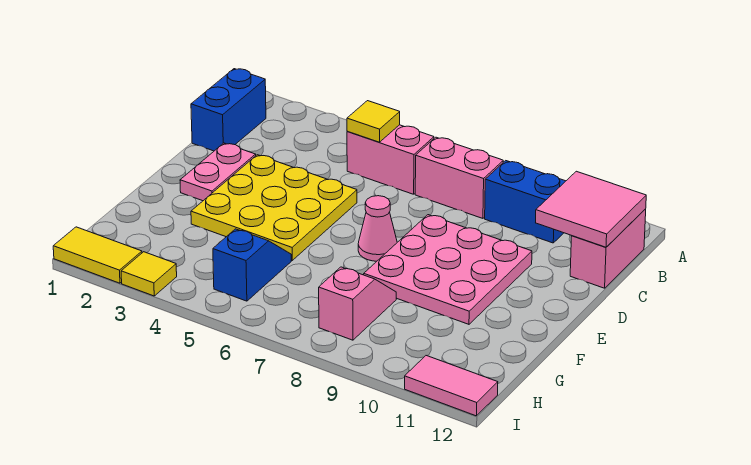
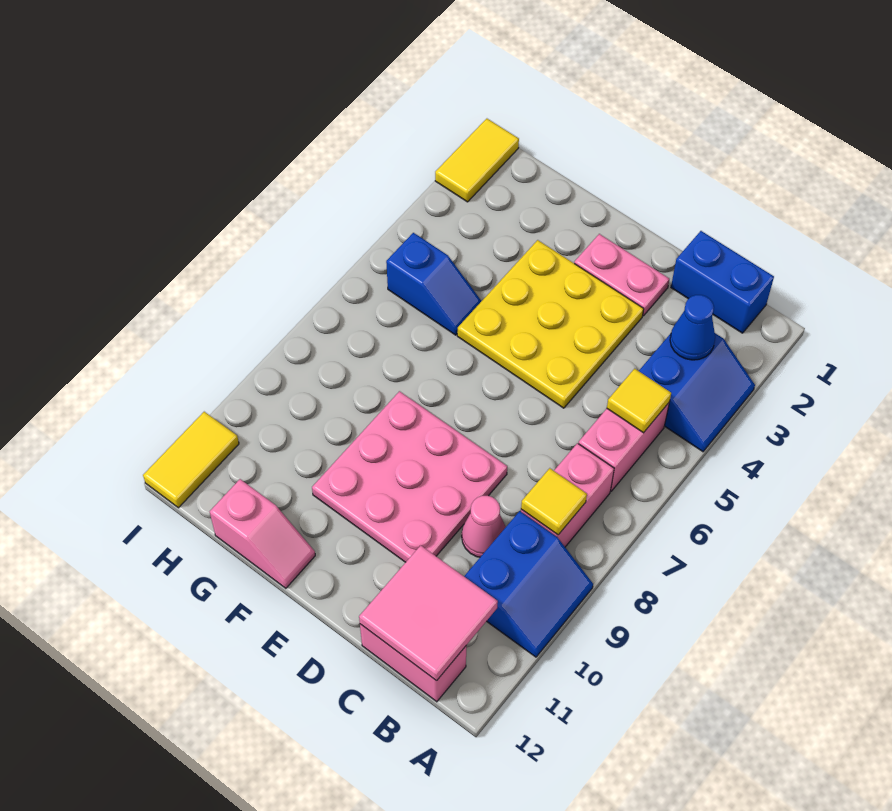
none -> blue slope A3:B4 level 1 top B
none -> blue cone B3 level 2
pink cone E7 level 1 -> pink cone C9 level 1
pink slope G8:H8 level 1 top H -> pink slope F12:G12 level 1 top G
yellow tile I3 level 1 -> yellow tile B8 level 2
pink tile I11:I12 level 1 -> yellow tile I11:I12 level 1

